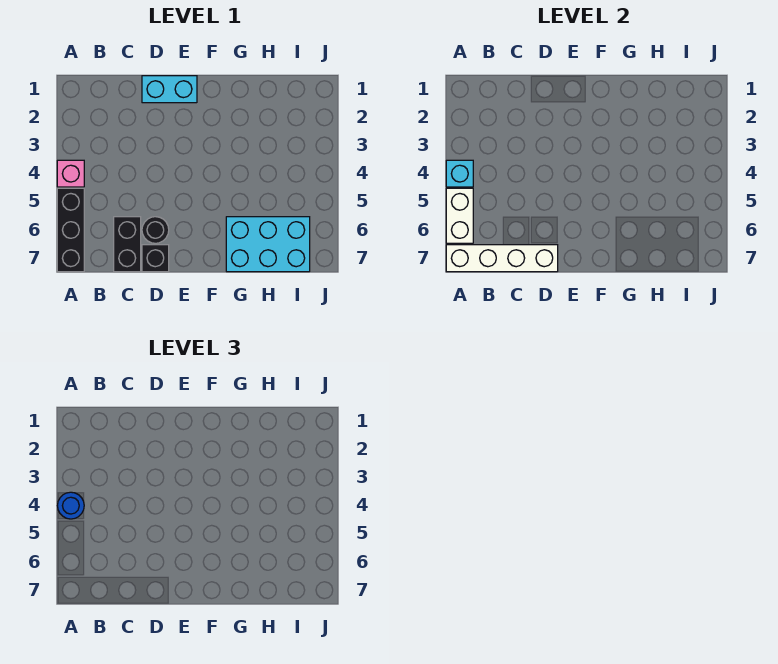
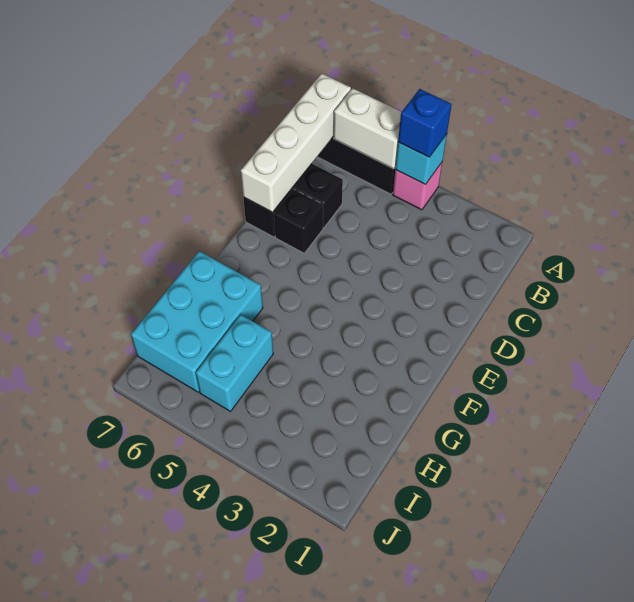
blue round brick A4 level 3 -> blue brick A4 level 3
cyan brick D1:E1 level 1 -> cyan brick H5:I5 level 1
black round brick D6 level 1 -> black brick D6 level 1

